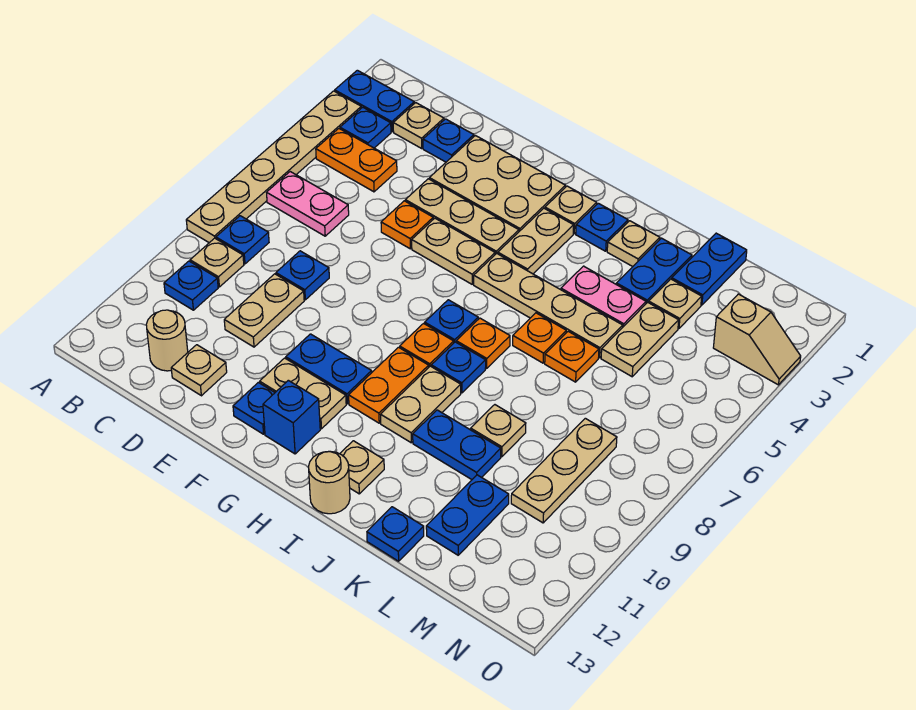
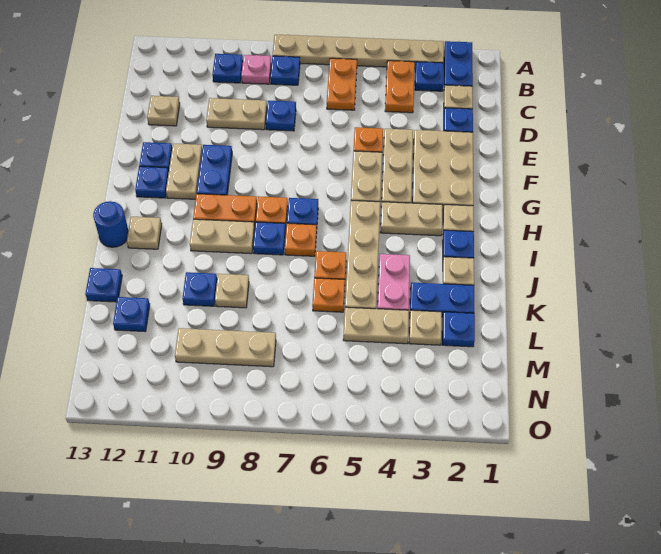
pink plate B6:C6 level 1 -> orange plate B6:C6 level 1
tan plate B9 level 1 -> pink plate B9 level 1
tan round brick C12 level 1 -> none
blue brick G12 level 1 -> blue plate G12 level 1
tan round brick I13 level 1 -> blue round brick I13 level 1
blue plate J10:K10 level 1 -> blue plate K10 level 1
blue plate L1:L2 level 1 -> blue plate L2 level 1
blue plate L11:L12 level 1 -> blue plate L12 level 1
tan slope N3:O3 level 1 top N -> none

